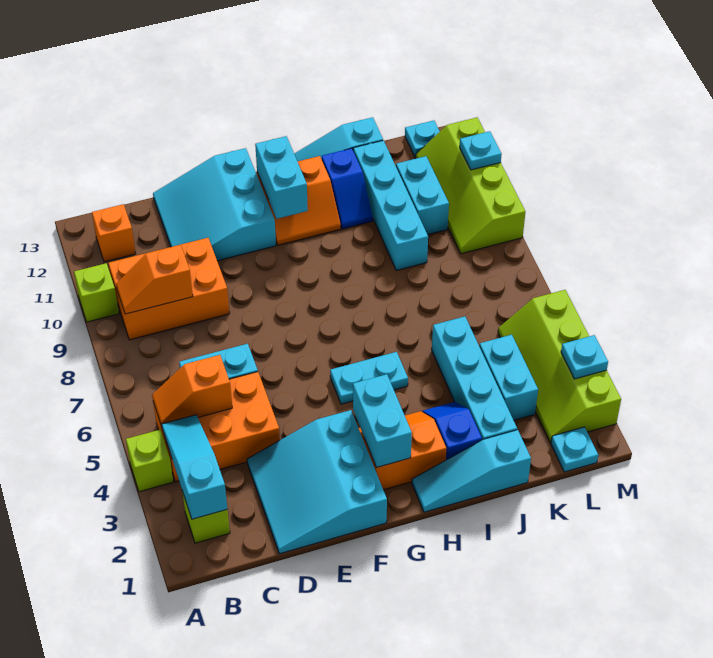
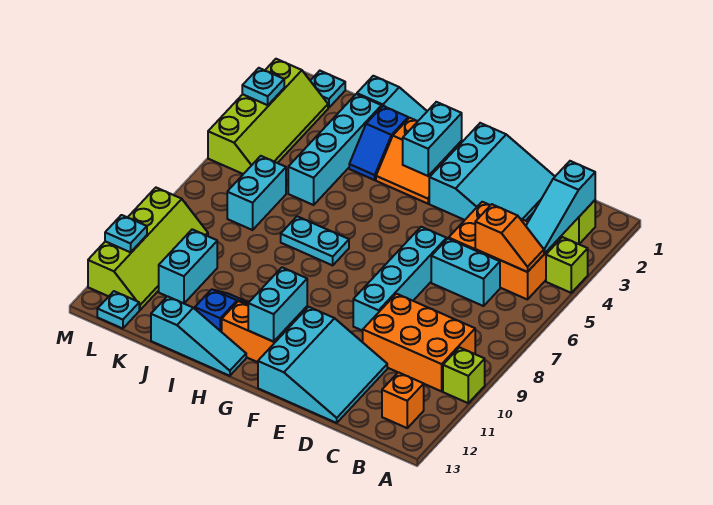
orange slope B9:C9 level 2 top C -> none
cyan plate G5:H5 level 1 -> cyan plate H7:I7 level 1
cyan brick J9:J12 level 1 -> cyan brick E6:E9 level 1
cyan brick K3:K4 level 1 -> cyan brick K6:K7 level 1

